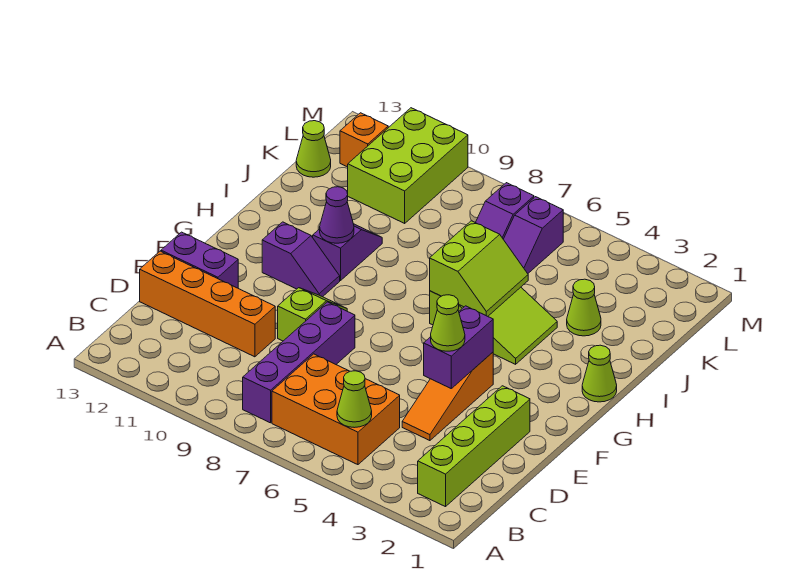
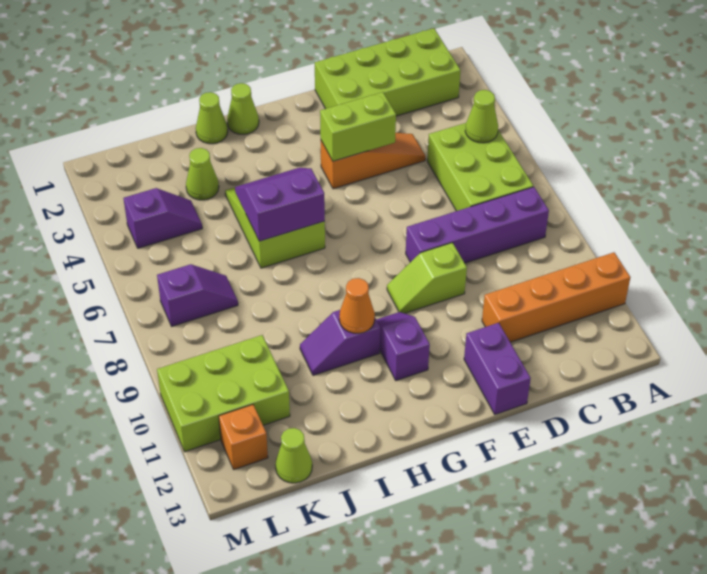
lime brick B2:E2 level 1 -> lime brick B1:E2 level 1
orange brick B5:C7 level 1 -> lime brick B5:C7 level 1
orange brick D10:D13 level 1 -> orange brick A11:D11 level 1
purple brick E4:F4 level 2 -> lime brick E4:F4 level 2
lime cone E4 level 3 -> lime cone I1 level 1
lime slope H5:I6 level 2 top 6 -> purple slope H5:I6 level 2 top 6
purple cone H10 level 2 -> orange cone H10 level 2
purple slope K6:L6 level 1 top L -> purple slope K4:L4 level 1 top L

